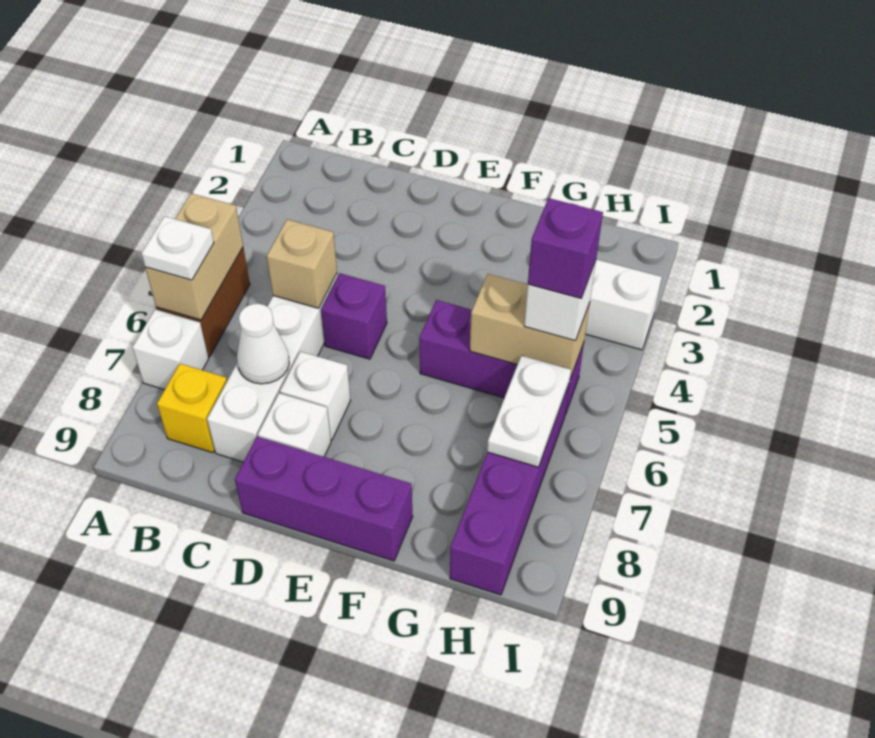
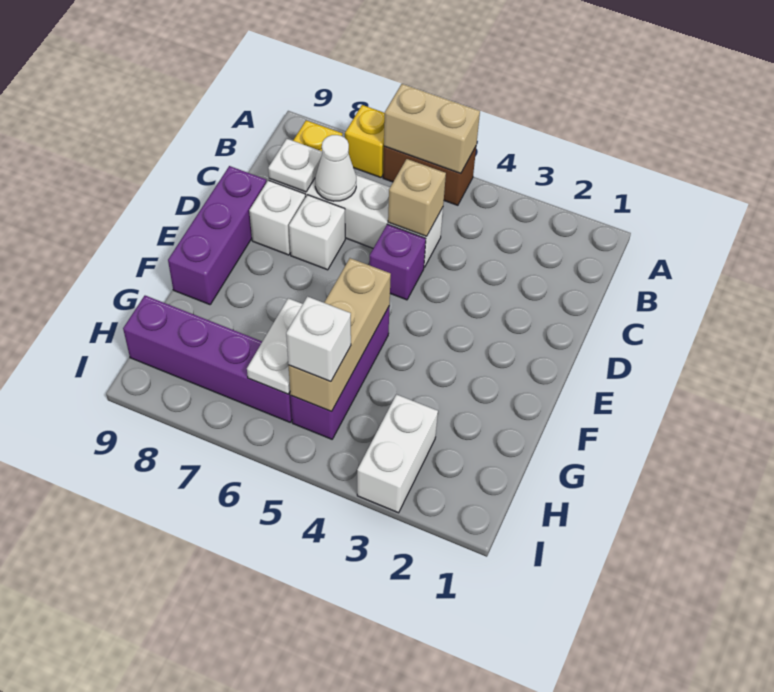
white plate A6 level 3 -> white plate C8 level 2
white brick A7 level 1 -> yellow brick A7 level 1
tan brick G5:H5 level 2 -> tan brick F5:H5 level 2
purple brick H5 level 4 -> none
white plate H6:H7 level 2 -> white plate G6:H6 level 2

